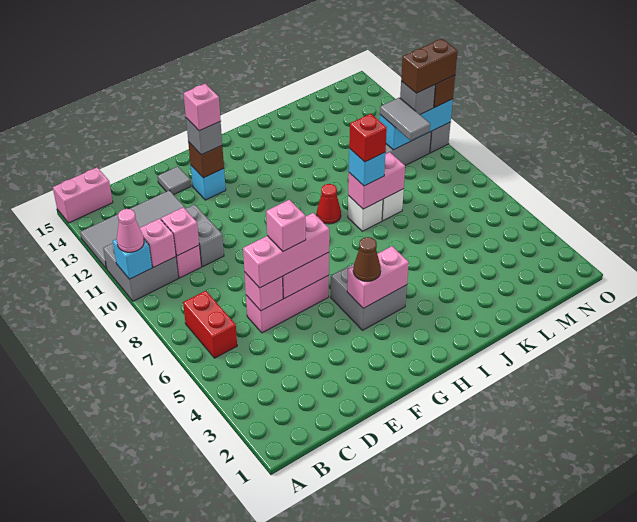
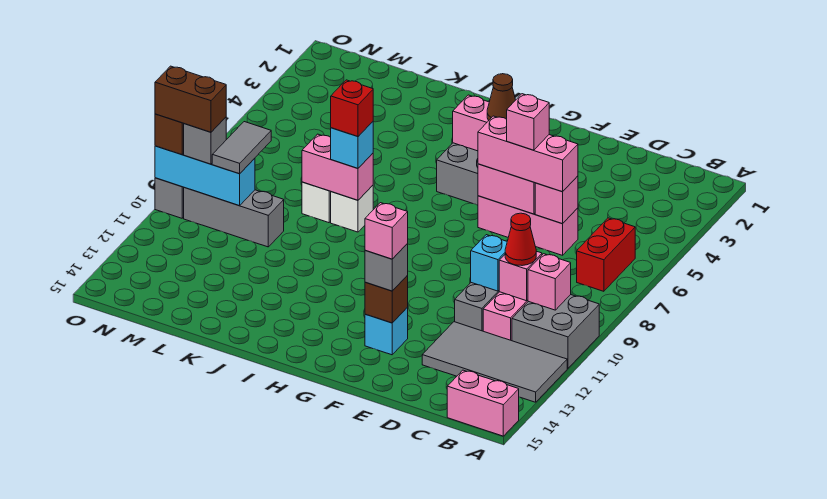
cyan brick A10 level 2 -> cyan brick D10 level 2
pink cone A10 level 3 -> none
grey tile E14 level 1 -> none
red cone I9 level 1 -> red cone C10 level 3

